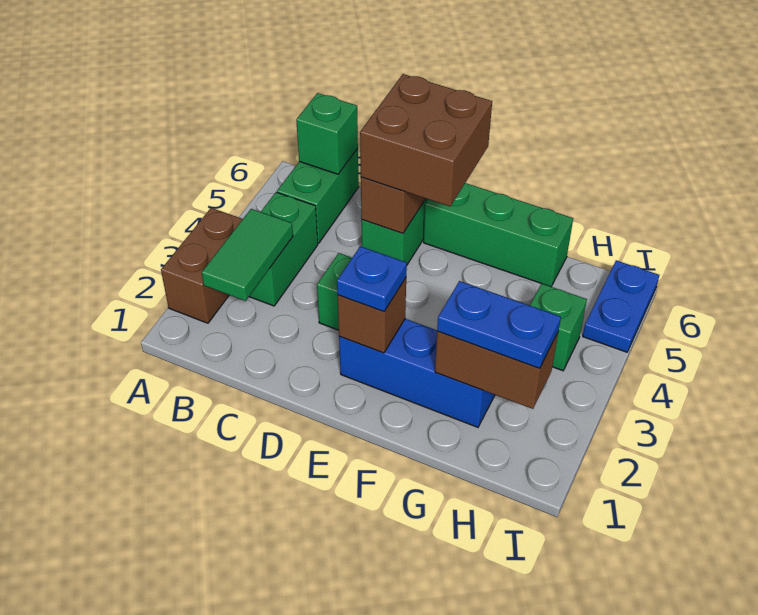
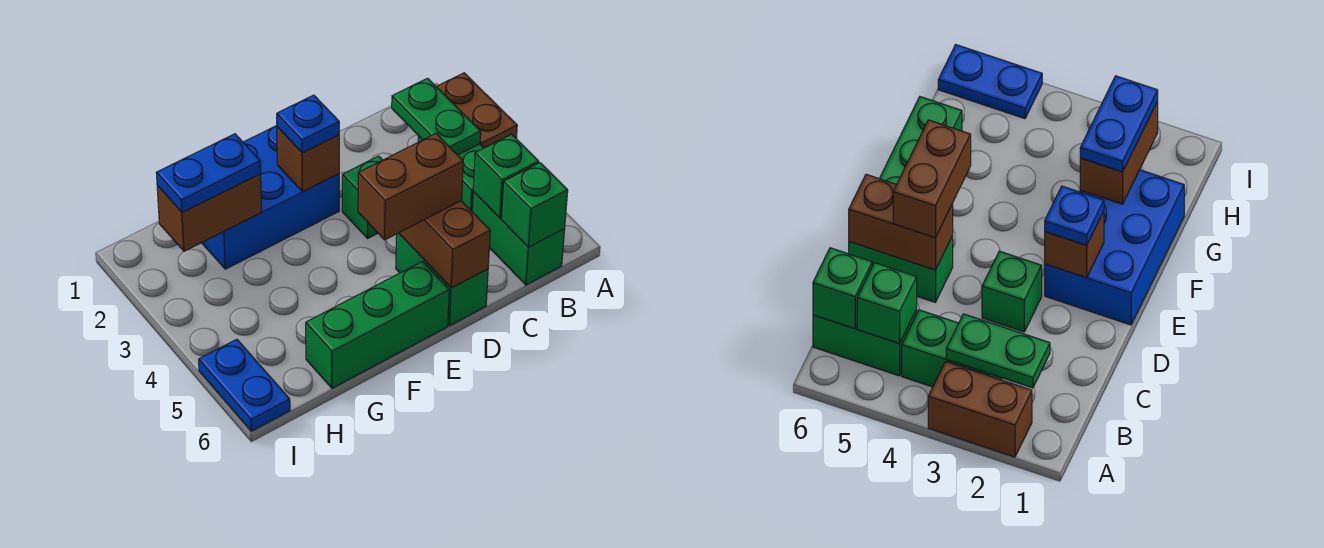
green tile B2:B3 level 2 -> green plate B2:B3 level 2
brown brick D5:E6 level 3 -> brown brick D5:E5 level 3
blue brick E2:G2 level 1 -> blue brick E1:G2 level 1
green brick H4 level 1 -> green brick B5 level 2

